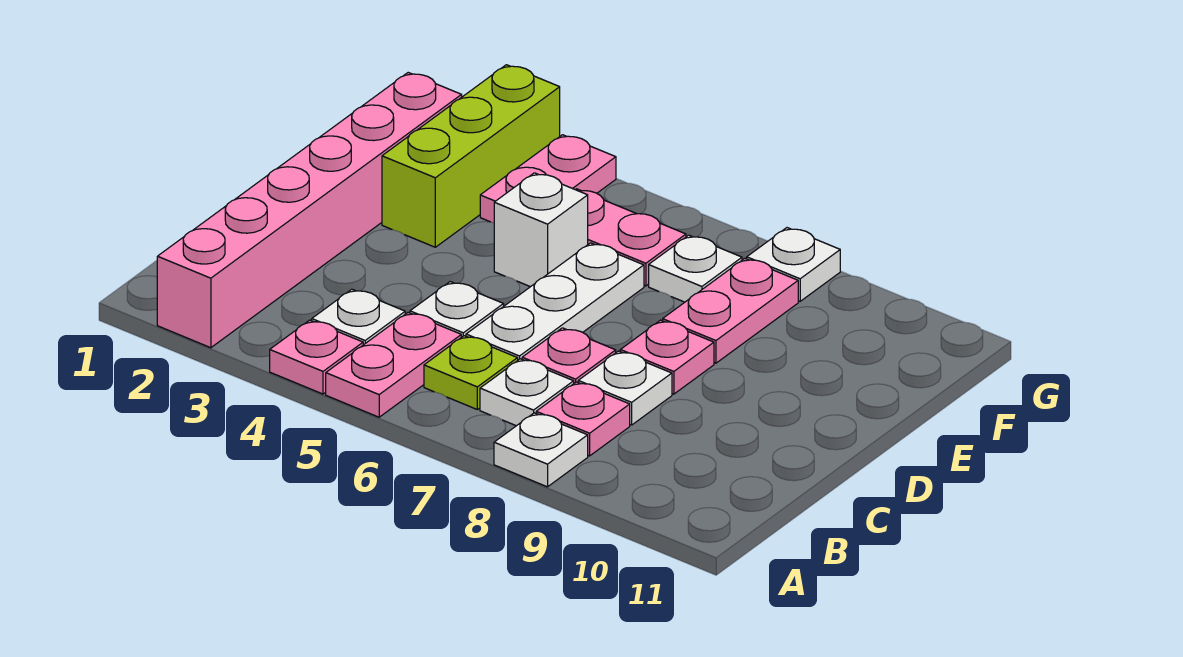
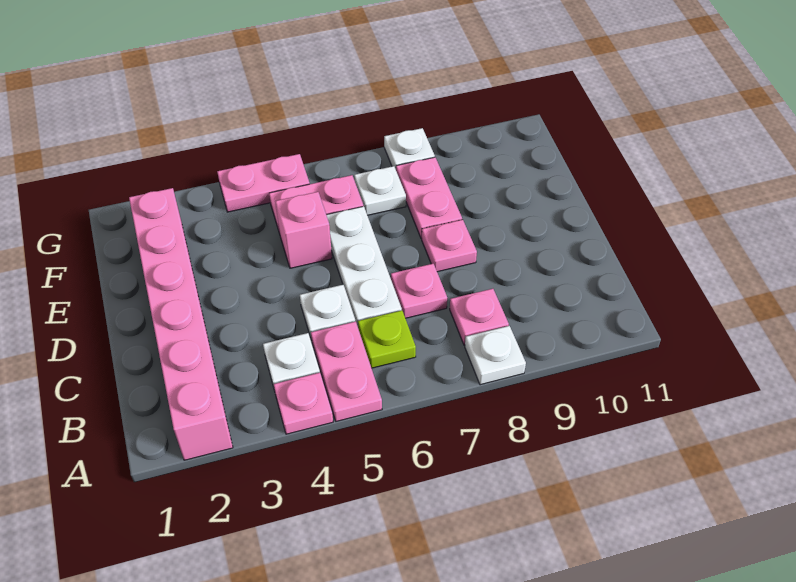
white plate B7 level 1 -> none
white plate C8 level 1 -> none
lime brick E3:G3 level 1 -> none
white brick E5 level 1 -> pink brick E5 level 1
pink plate F4:G4 level 1 -> pink plate G4:G5 level 1

